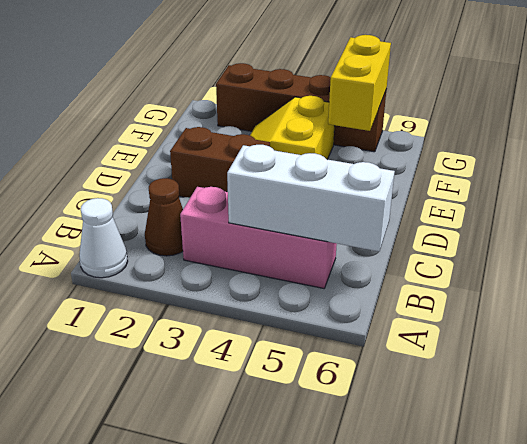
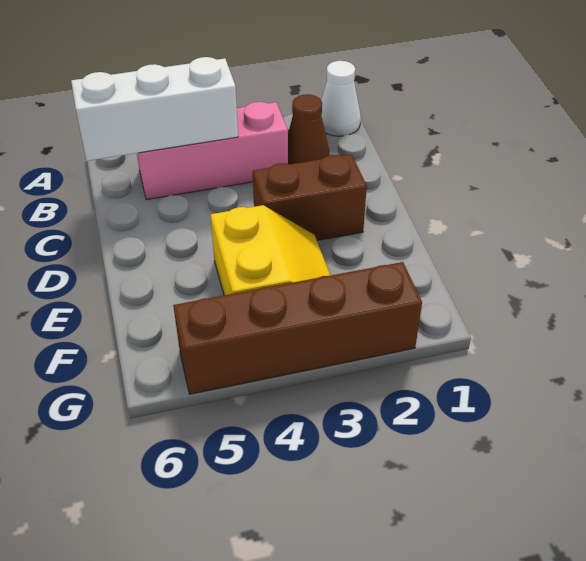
yellow brick F5:G5 level 2 -> none

